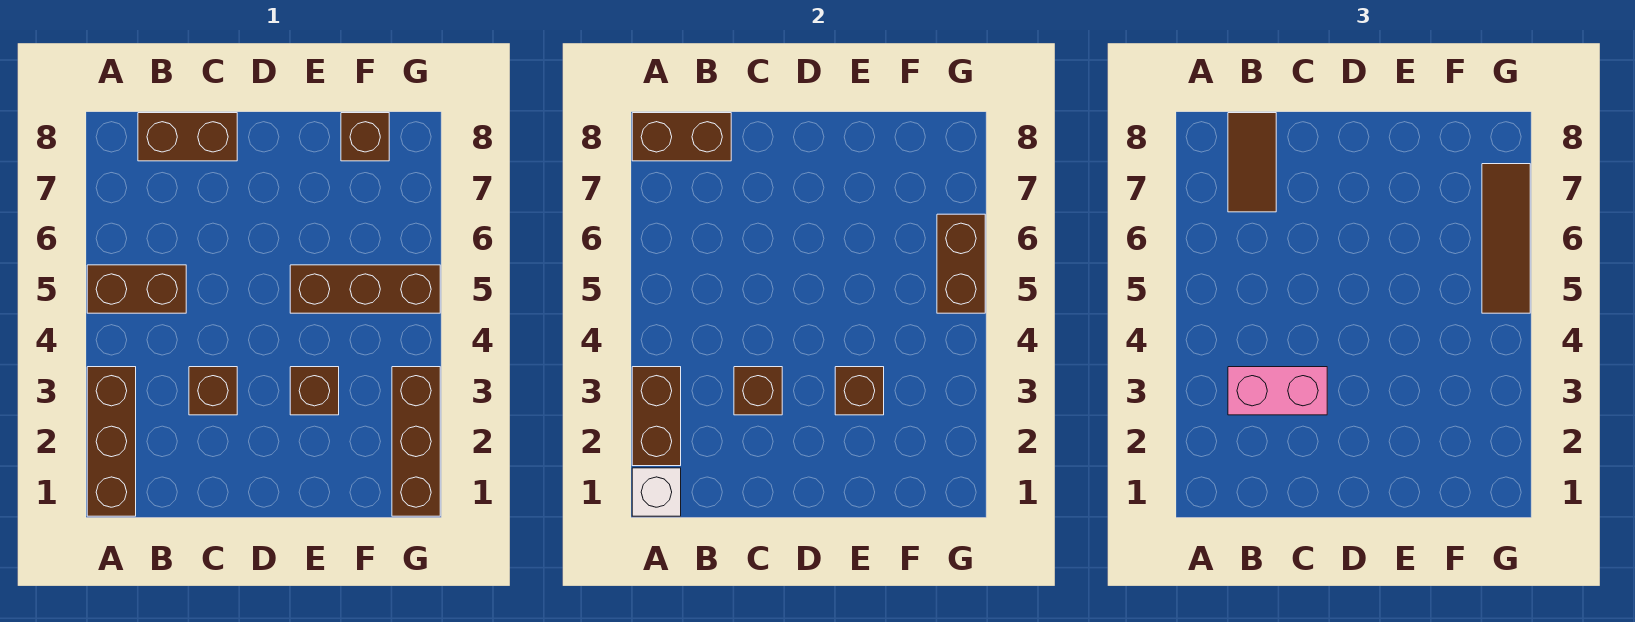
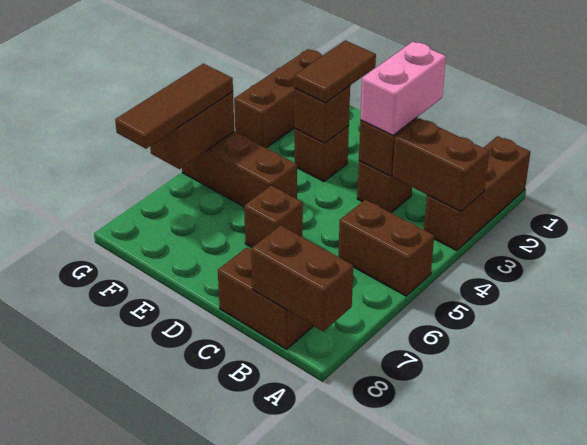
white brick A1 level 2 -> none
brown brick A2:A3 level 2 -> brown brick A3:B3 level 2
pink brick B3:C3 level 3 -> pink brick C2:C3 level 3
brown tile B7:B8 level 3 -> brown tile E2:E3 level 3
brown brick F8 level 1 -> brown brick D6 level 1

